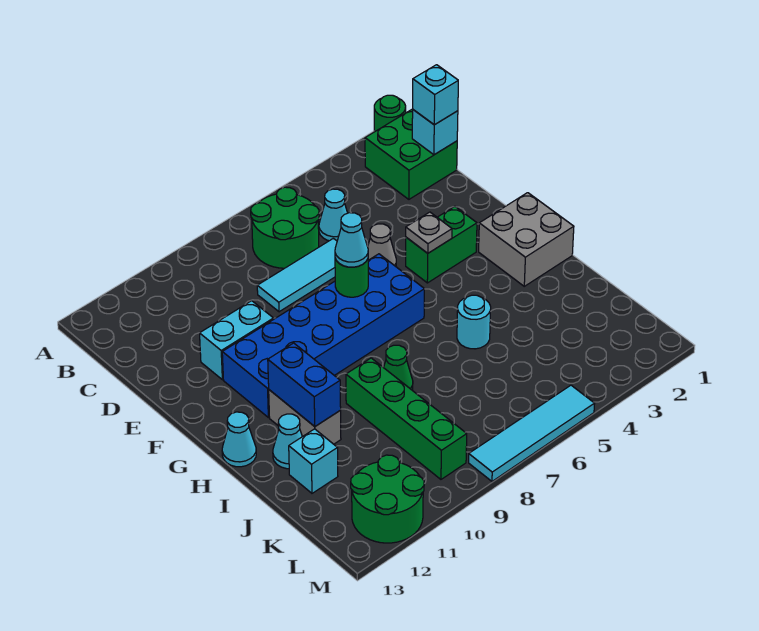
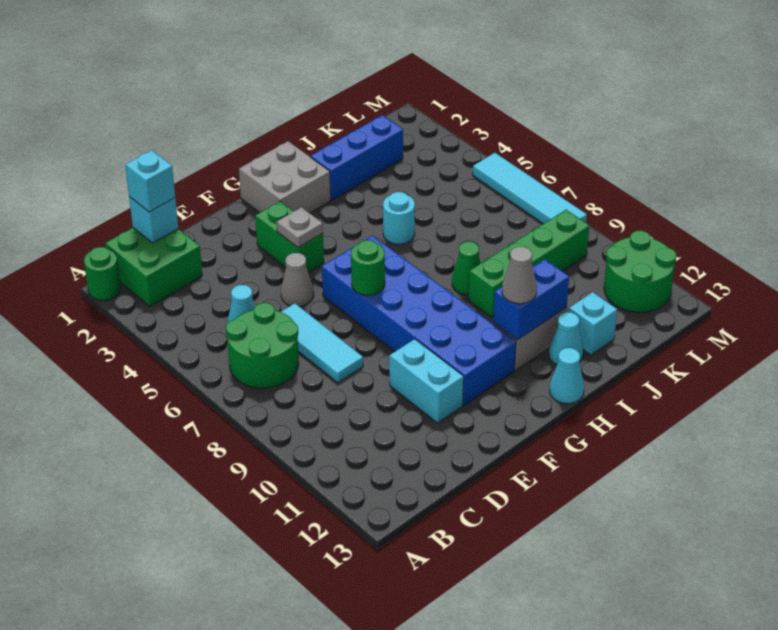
cyan cone F7 level 3 -> none
none -> grey cone H11 level 3
none -> blue brick I2:K2 level 1

